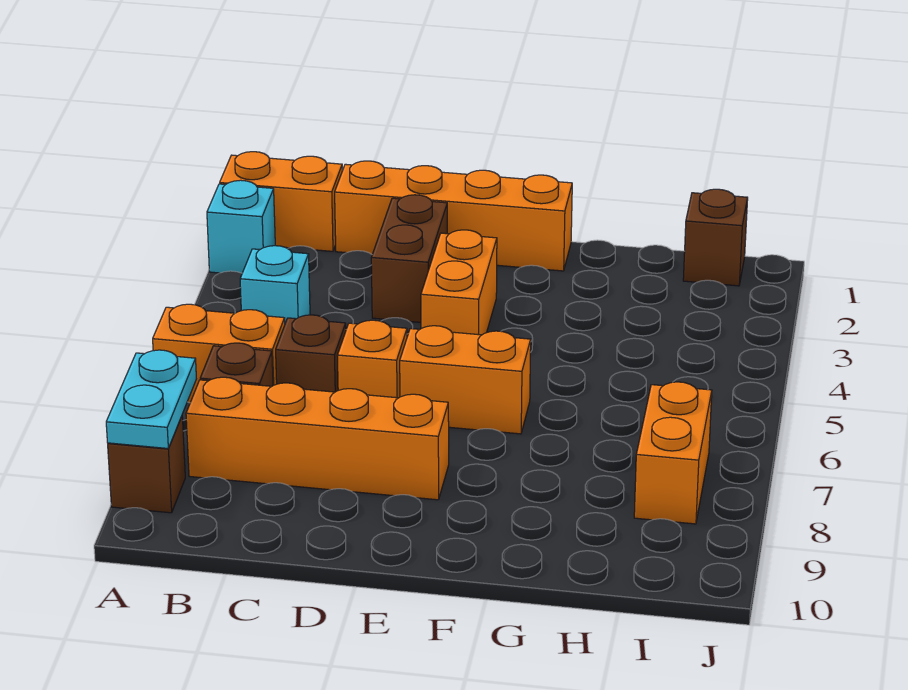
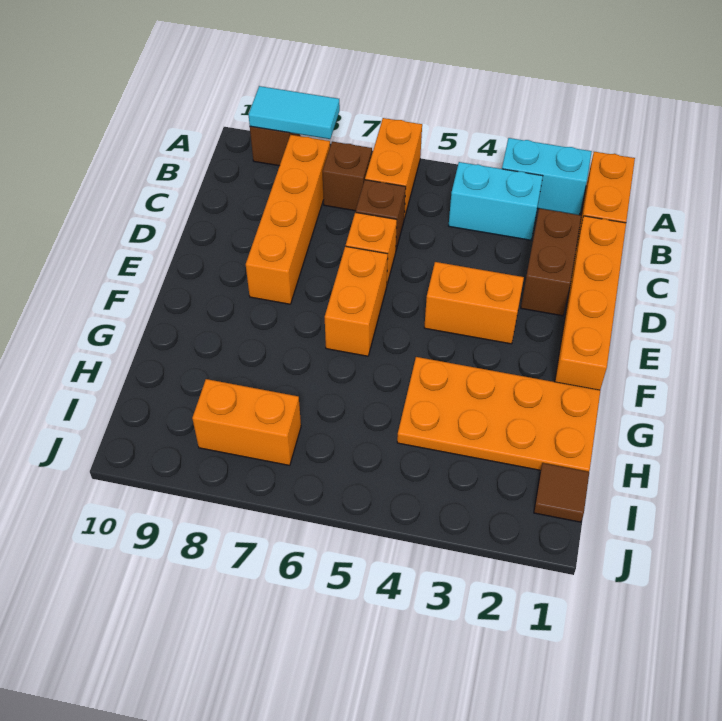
cyan brick A2 level 1 -> cyan brick A2:A3 level 1
cyan plate A8:A9 level 2 -> cyan tile A8:A9 level 2
cyan brick B4 level 1 -> cyan brick B3:B4 level 1
brown brick D2:D3 level 1 -> brown brick C2:D2 level 1
none -> orange plate G1:H4 level 1
brown brick I1 level 1 -> brown tile I1 level 1

